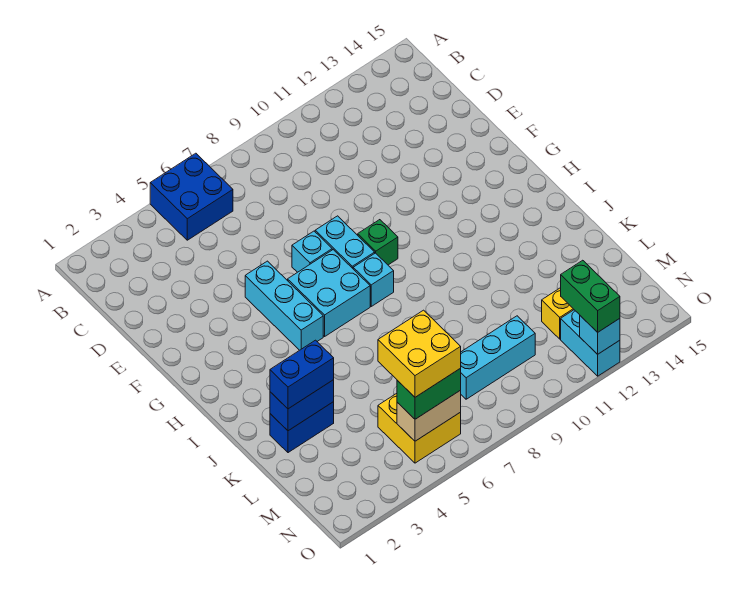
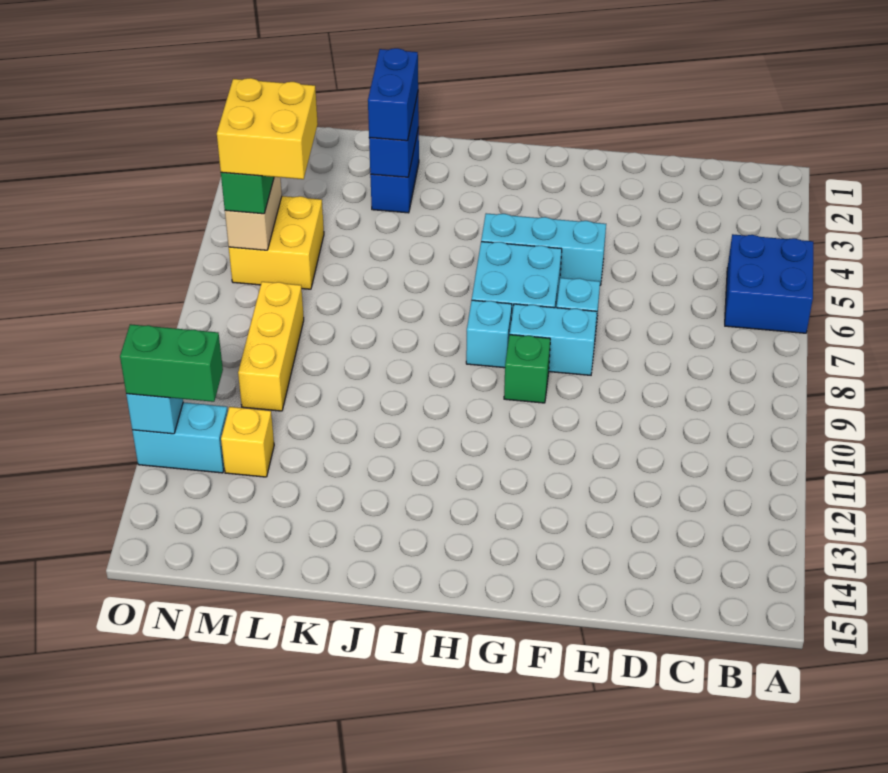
cyan brick M8:M10 level 1 -> yellow brick M8:M10 level 1

